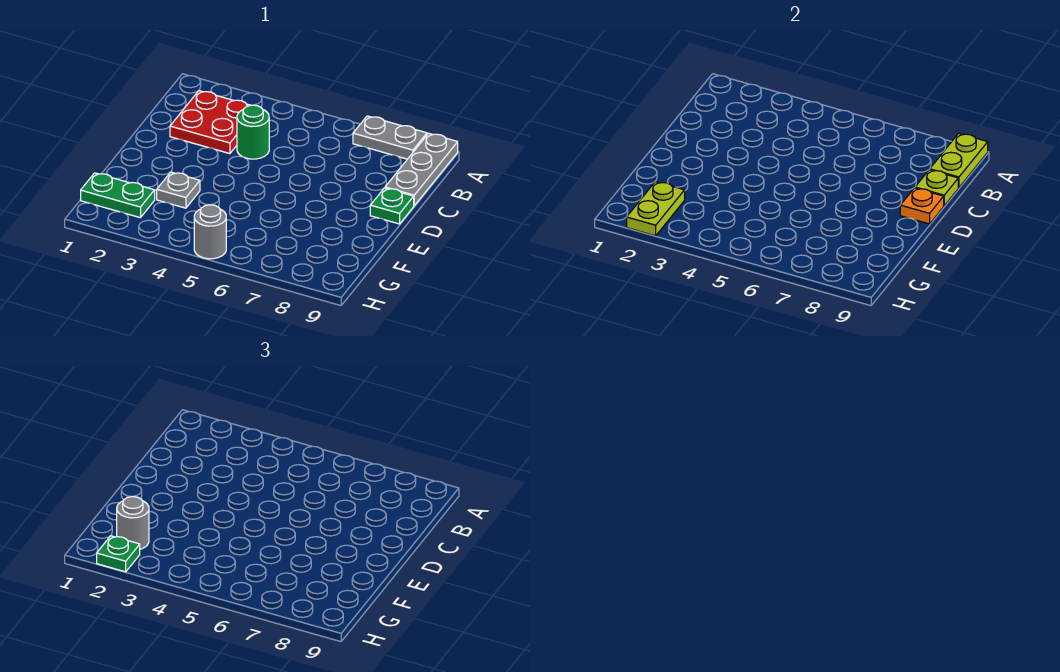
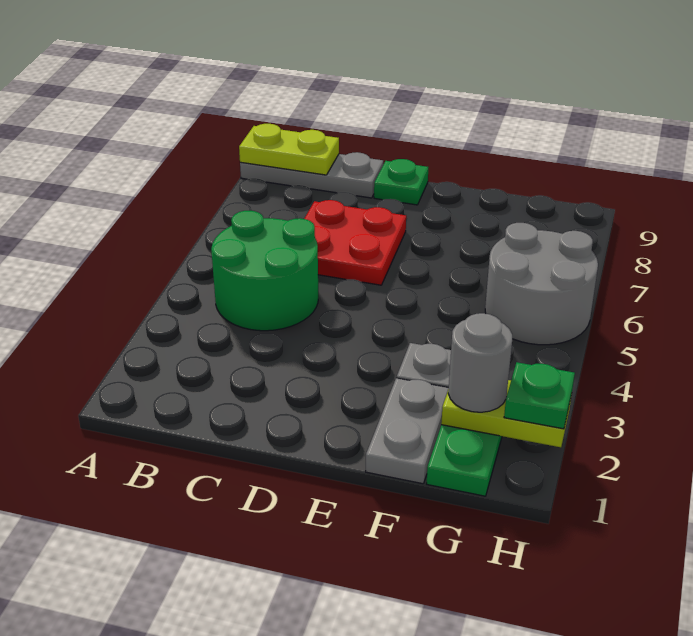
grey plate A7:A8 level 1 -> grey plate F1:F2 level 1
red plate B2:C3 level 1 -> red plate C6:D7 level 1
green round brick C4 level 1 -> green round brick B4:C5 level 1
lime plate C9 level 2 -> none
orange plate D9 level 2 -> none
grey round brick H5 level 1 -> grey round brick G5:H6 level 1

